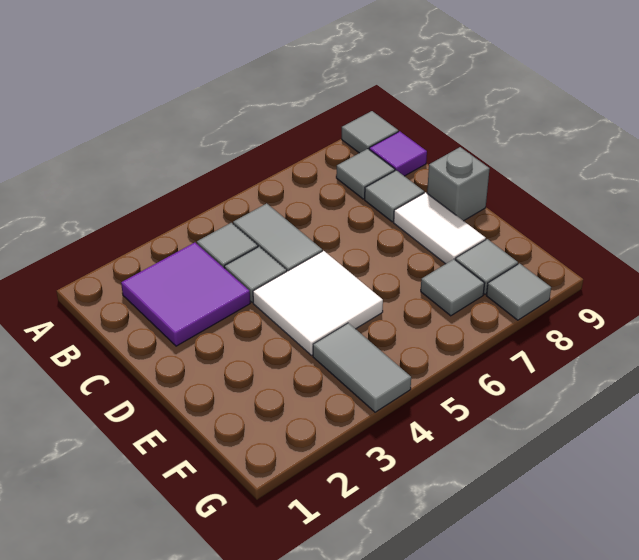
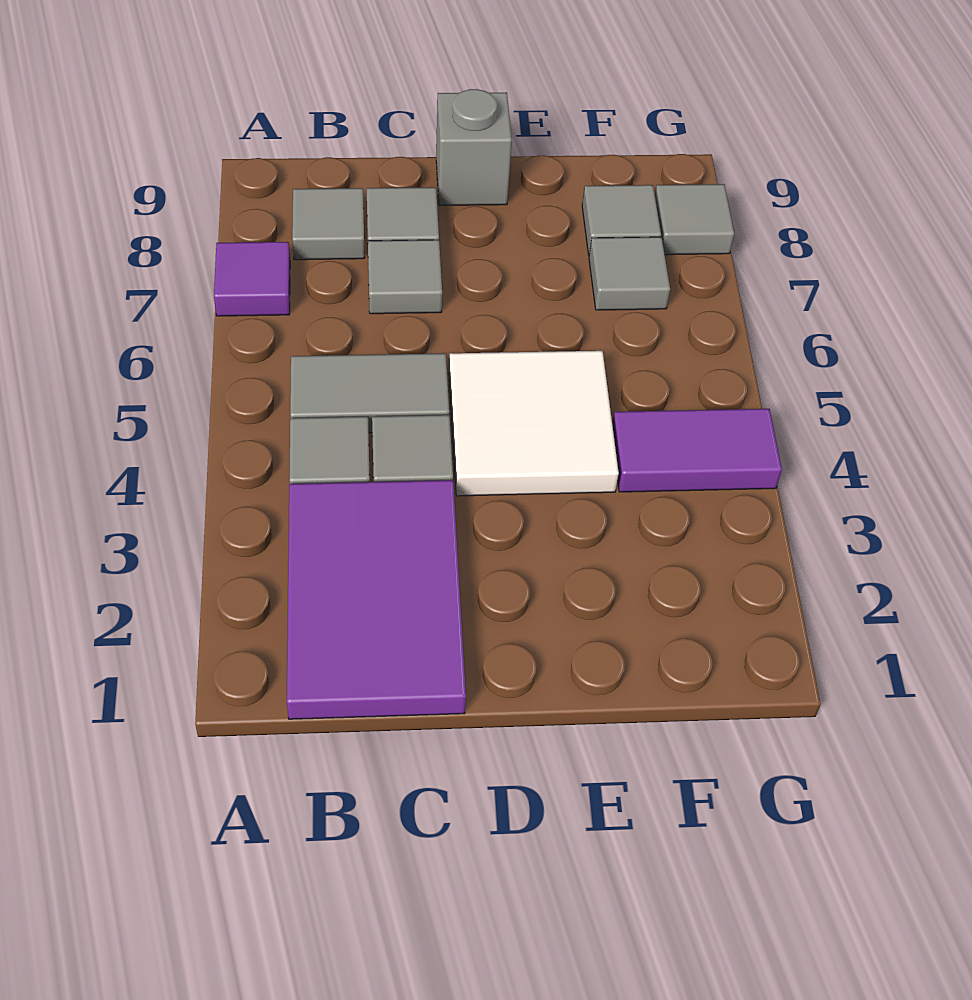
grey tile A9 level 1 -> grey tile C7 level 1
purple tile B2:C3 level 1 -> purple tile B1:C3 level 1
purple tile B9 level 1 -> purple tile A7 level 1
white tile D8:E8 level 1 -> none
grey tile F4:G4 level 1 -> purple tile F4:G4 level 1

